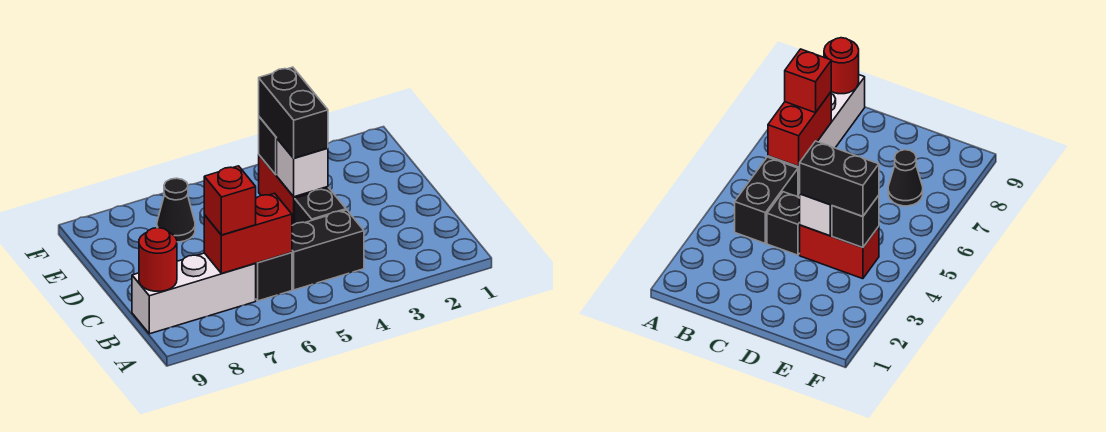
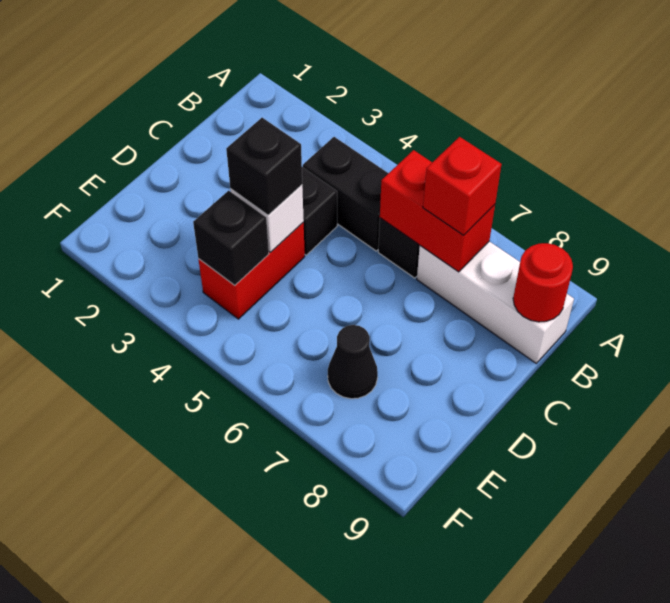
black brick D4:E4 level 3 -> black brick D4 level 3

